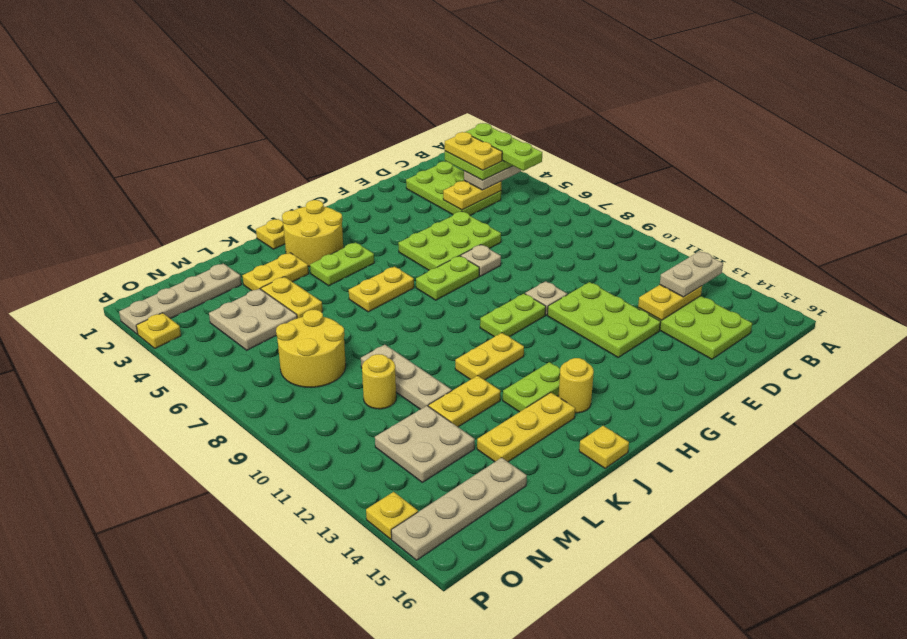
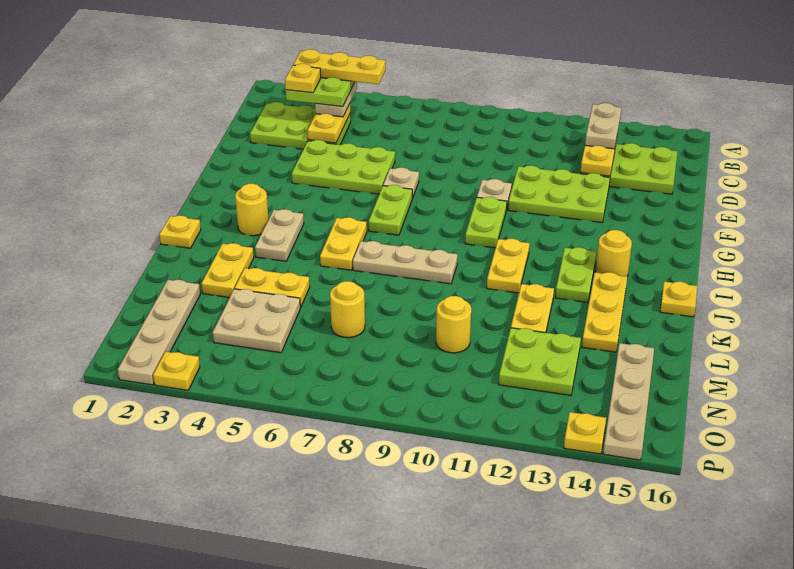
lime plate B3:B5 level 5 -> yellow plate B3:B5 level 5
yellow plate C3:C4 level 5 -> yellow plate C3 level 5
lime plate E5:G6 level 1 -> lime plate E4:F6 level 1
yellow round brick I2:J3 level 1 -> yellow round brick I3 level 1
lime plate I4:J4 level 1 -> tan plate I4:J4 level 1
tan plate L9:L11 level 1 -> tan plate J7:J9 level 1
yellow round brick M7:N8 level 1 -> yellow round brick M7 level 1
tan plate M12:N13 level 1 -> lime plate M12:N13 level 1

